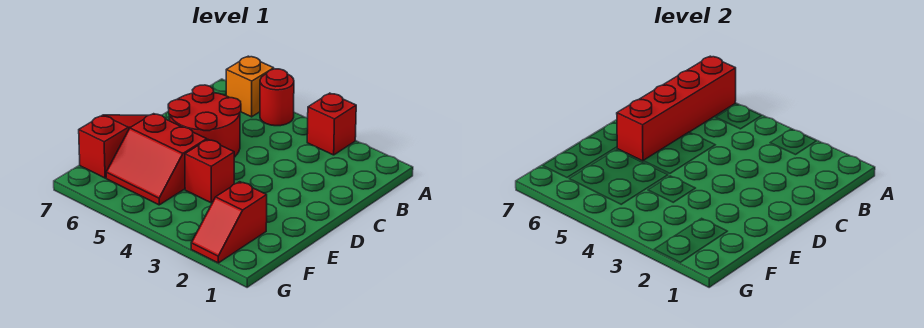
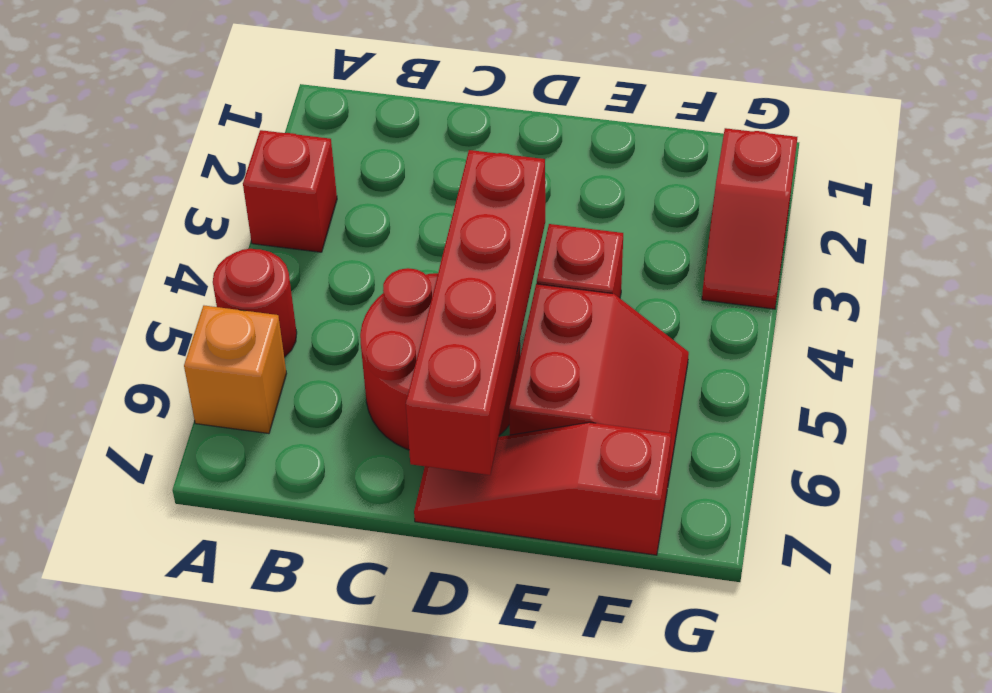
red brick A6:D6 level 2 -> red brick D4:D7 level 2
red slope F2:G2 level 1 top F -> red slope G2:G3 level 1 top 2

